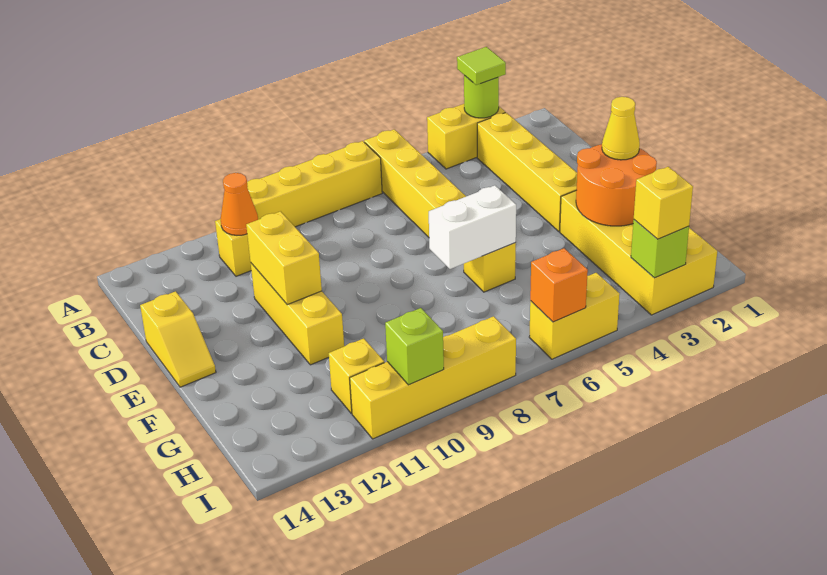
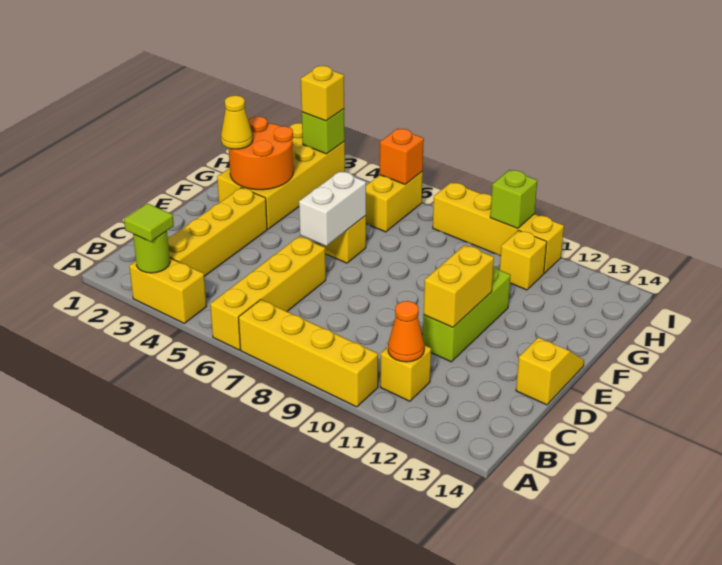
yellow brick D11:F11 level 1 -> lime brick D11:F11 level 1
white brick F6:F7 level 2 -> white brick E6:F6 level 2
yellow brick I5:I6 level 1 -> yellow brick H6:I6 level 1

